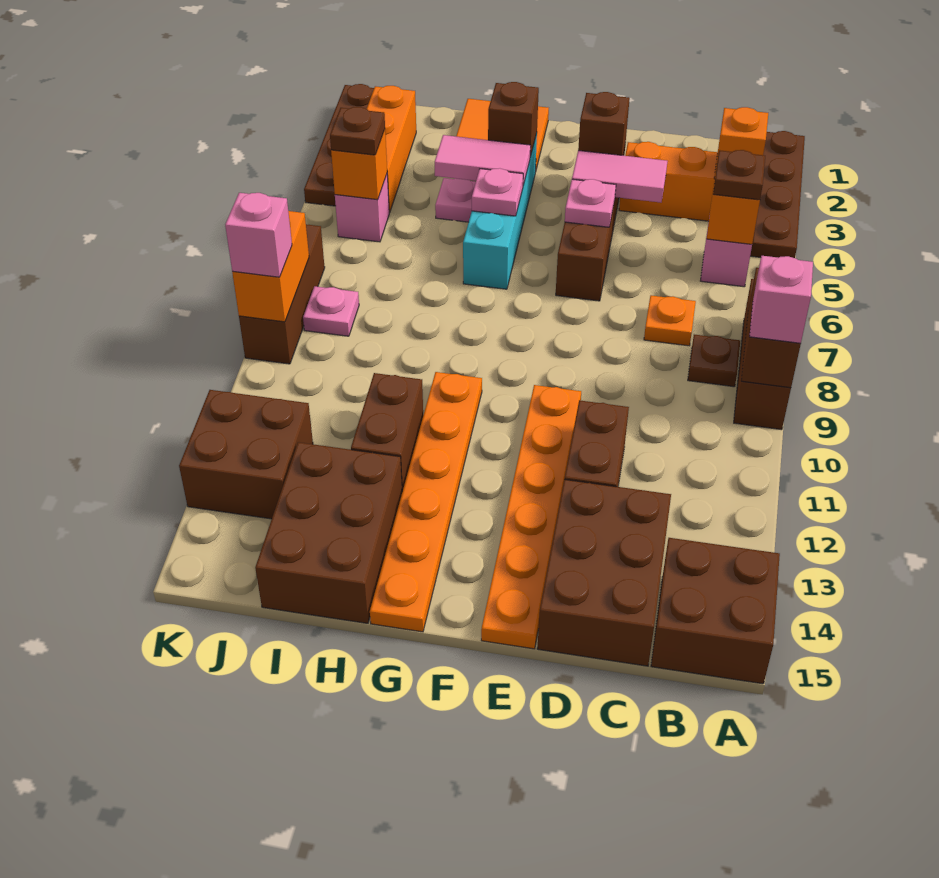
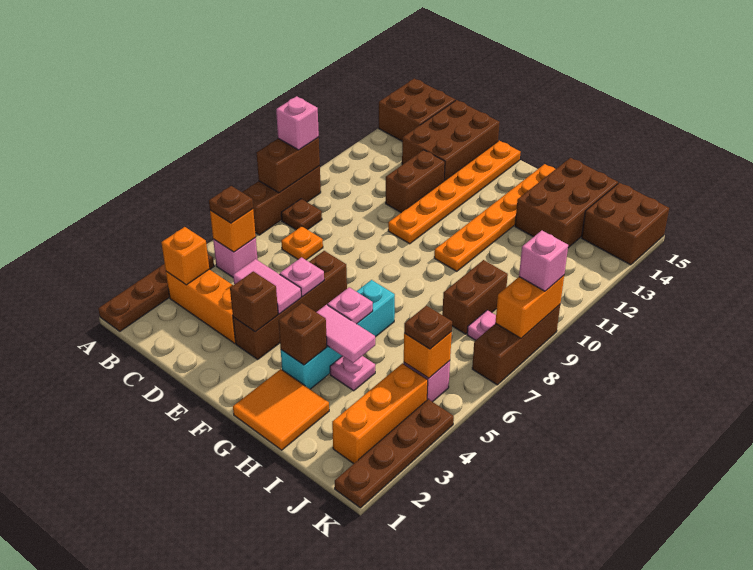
brown brick H11:H12 level 1 -> brown brick I8:I9 level 1
brown brick J12:K13 level 1 -> brown brick J14:K15 level 1

